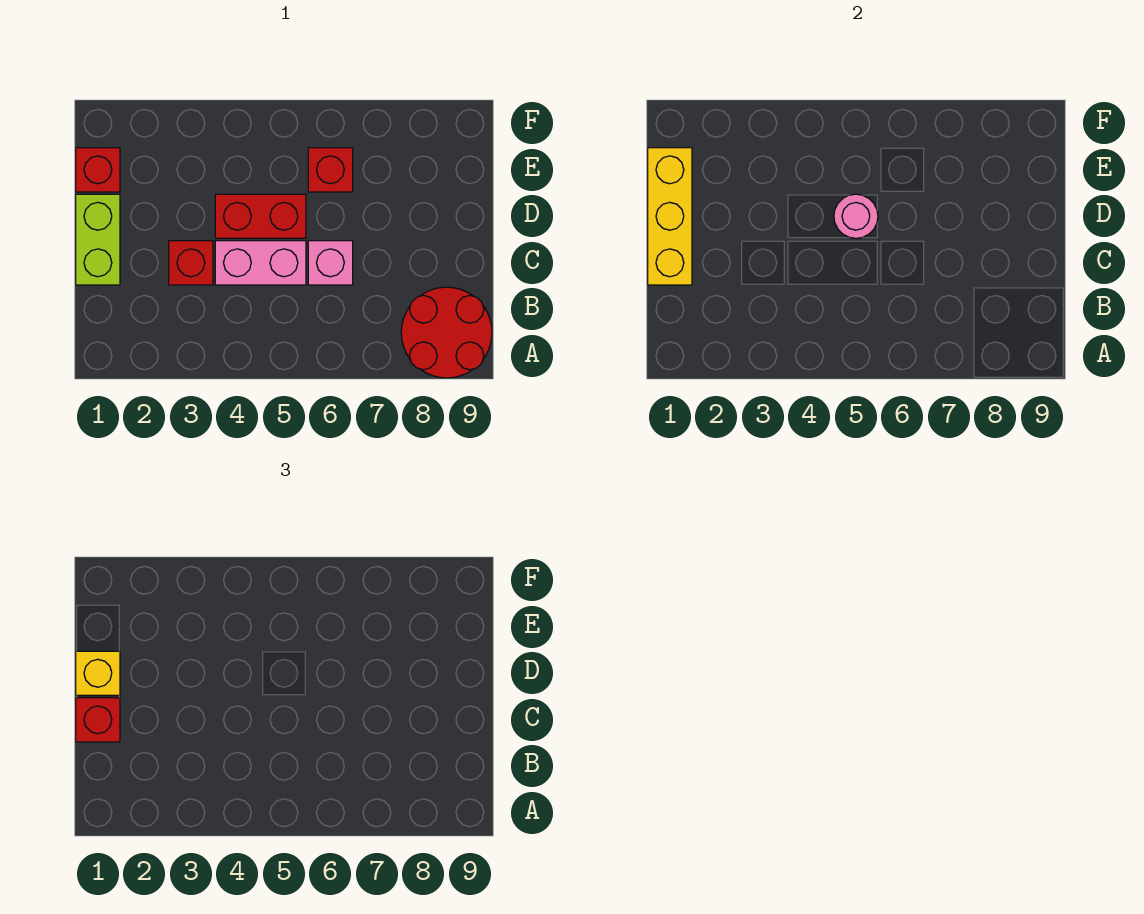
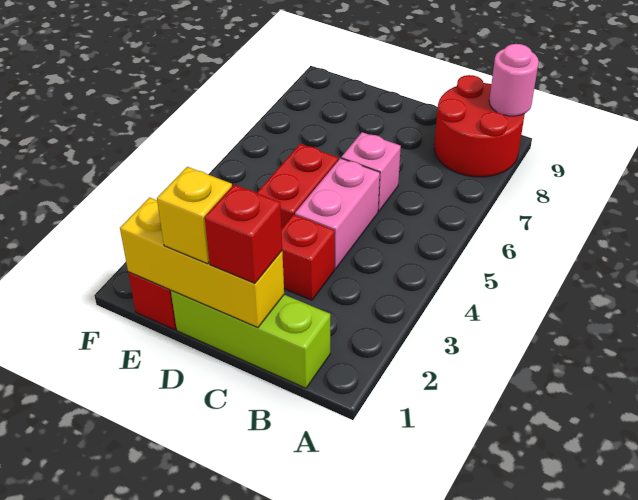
lime brick C1:D1 level 1 -> lime brick B1:D1 level 1
pink round brick D5 level 2 -> pink round brick A9 level 2
red brick E6 level 1 -> none

